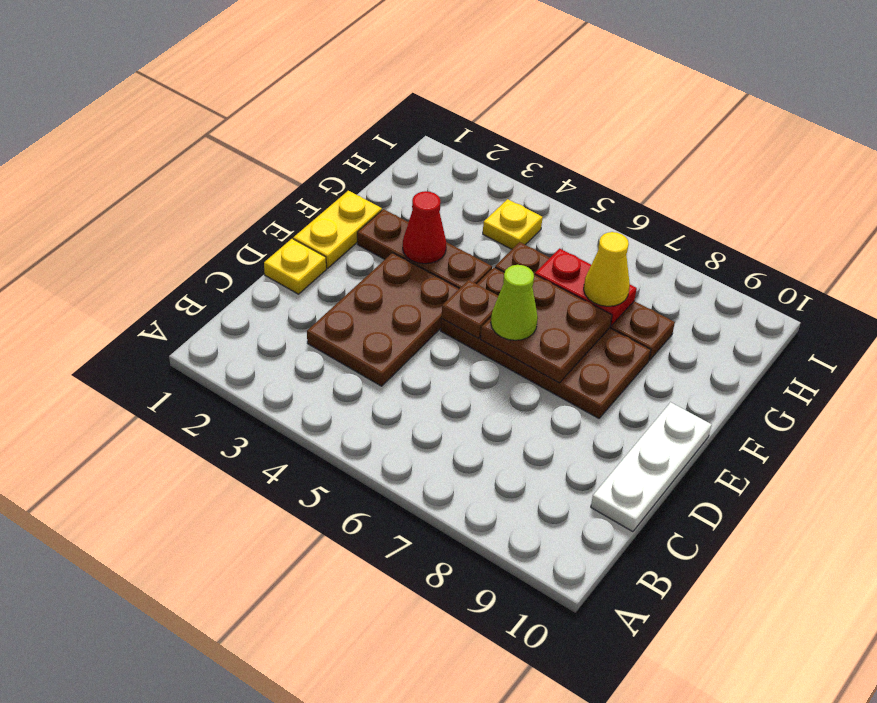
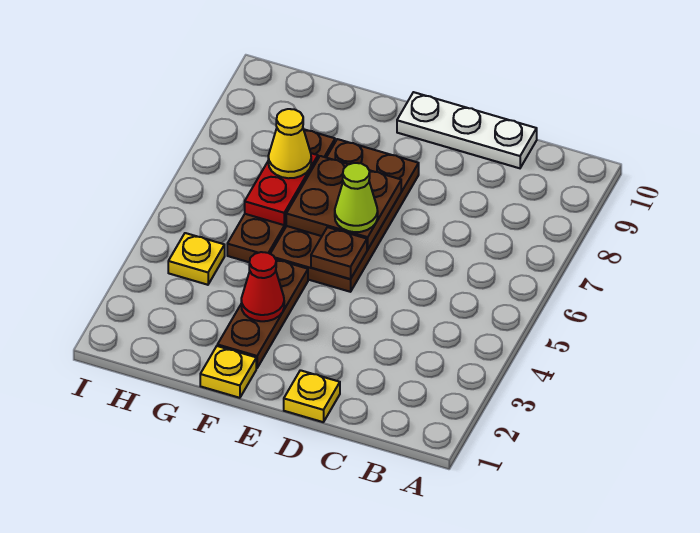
brown plate C3:E4 level 1 -> none
yellow plate E1:F1 level 1 -> yellow plate F1 level 1

